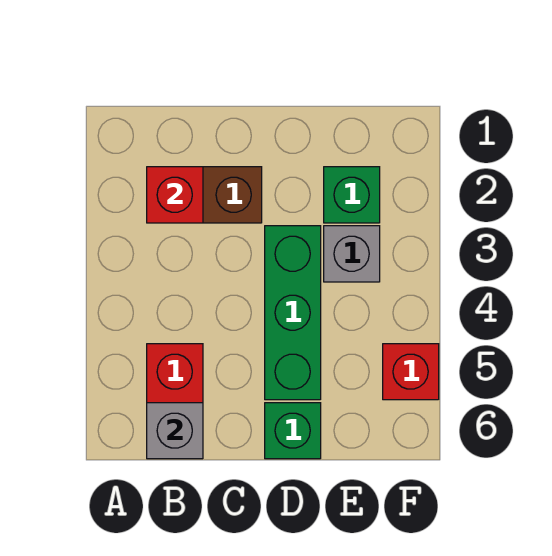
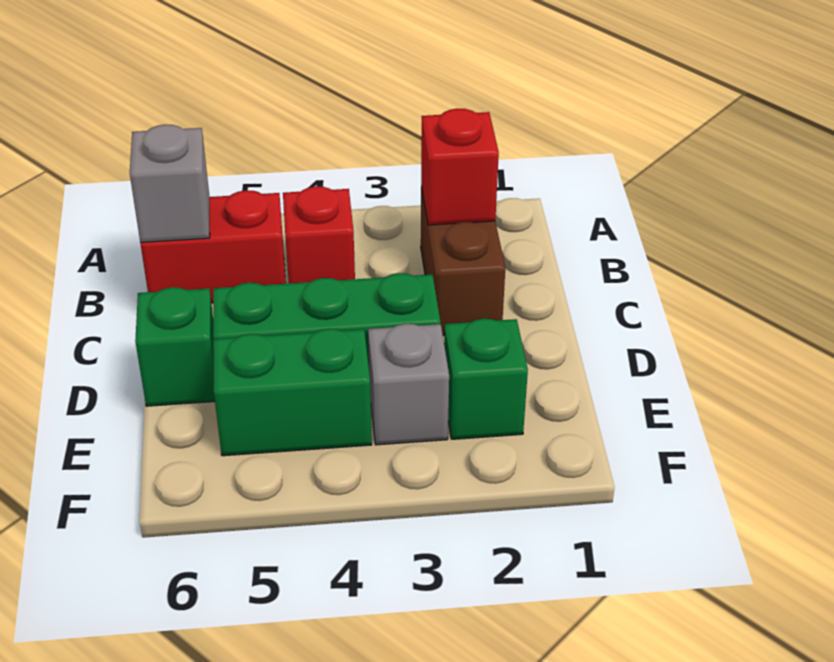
none -> green brick E4:E5 level 1
red brick F5 level 1 -> red brick B4 level 1

